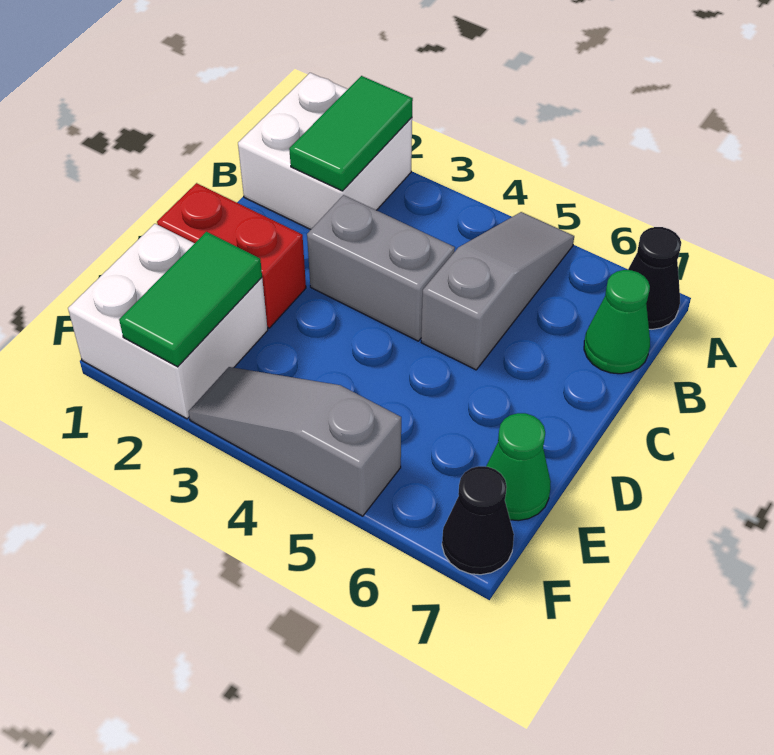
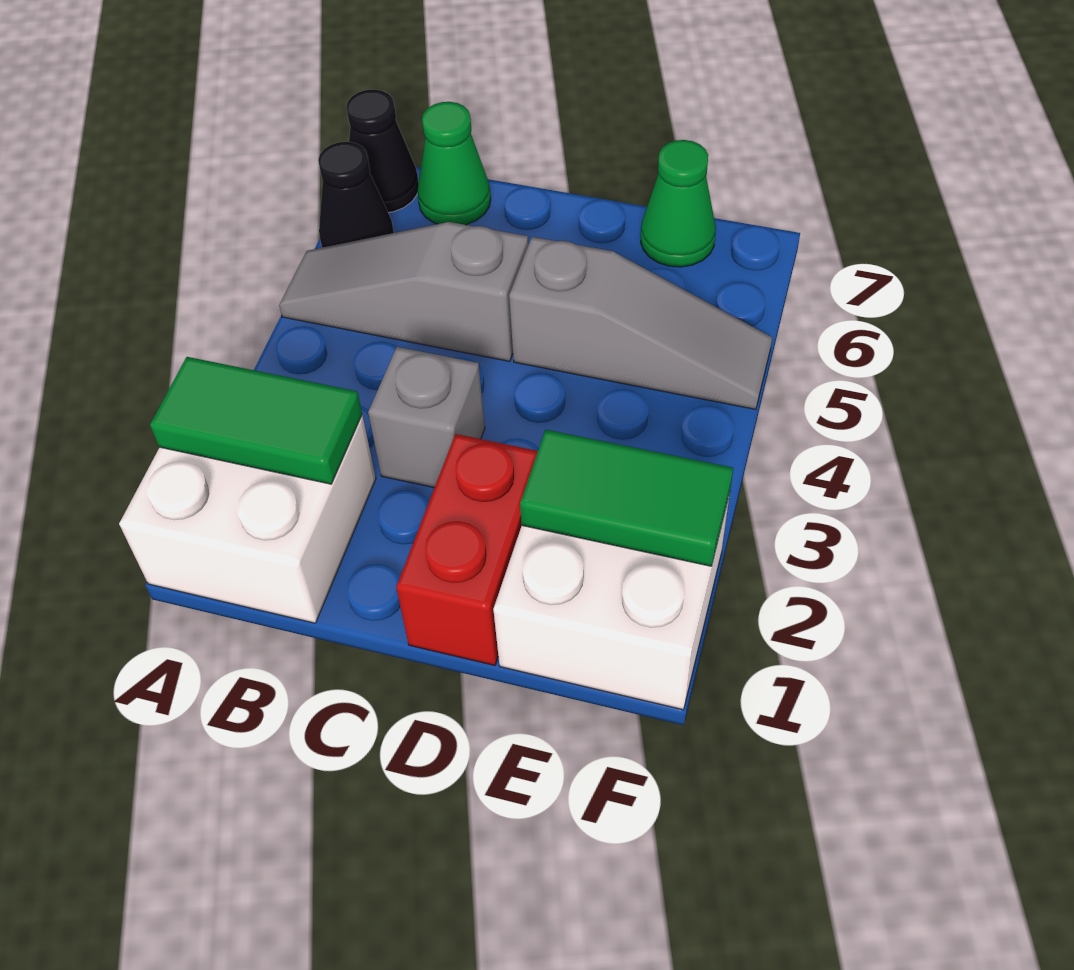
grey brick C3:C4 level 1 -> grey brick C3 level 1
grey slope F3:F5 level 1 top 5 -> grey slope D5:F5 level 1 top D
black cone F7 level 1 -> black cone A6 level 1

